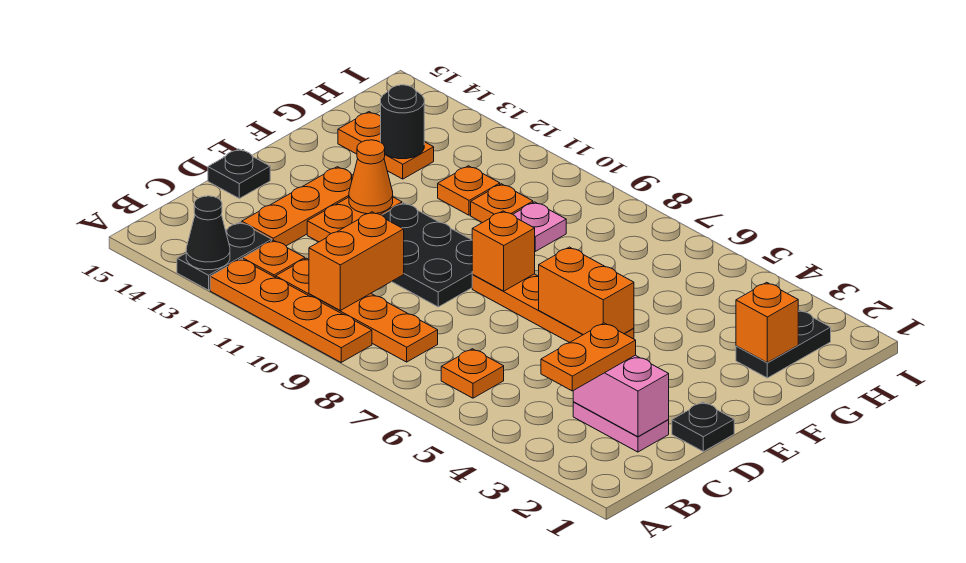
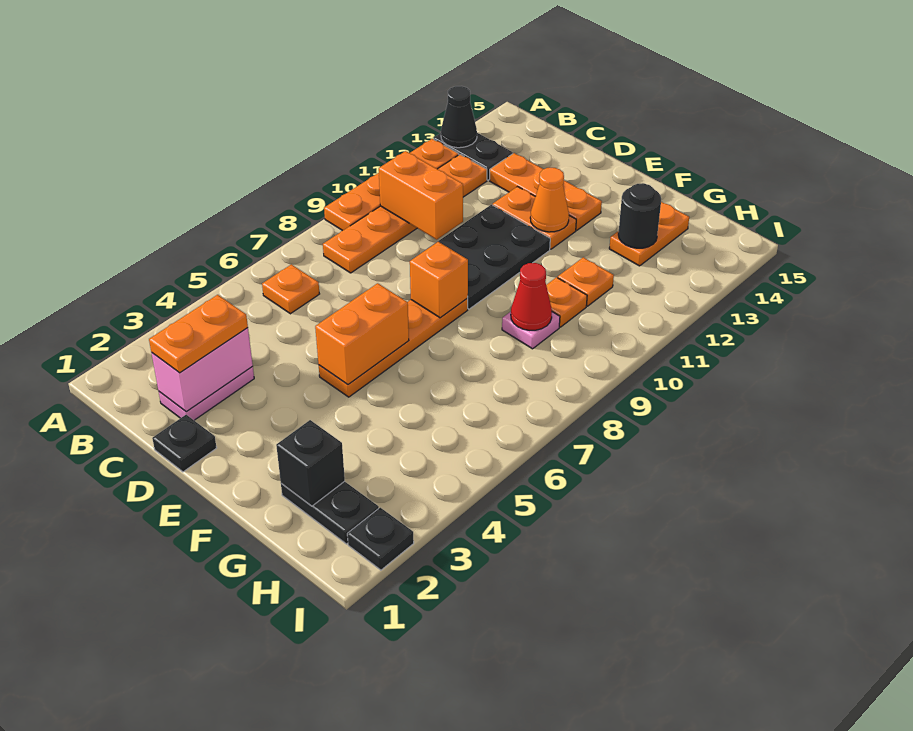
orange plate B3:C3 level 3 -> orange plate C2:C3 level 3
black plate D15 level 1 -> black plate I2 level 1
orange brick G2 level 2 -> black brick G2 level 2
none -> red cone G9 level 2

